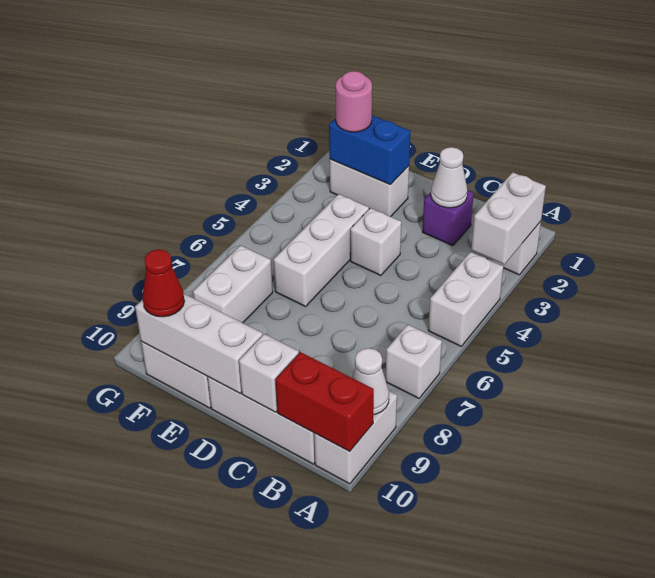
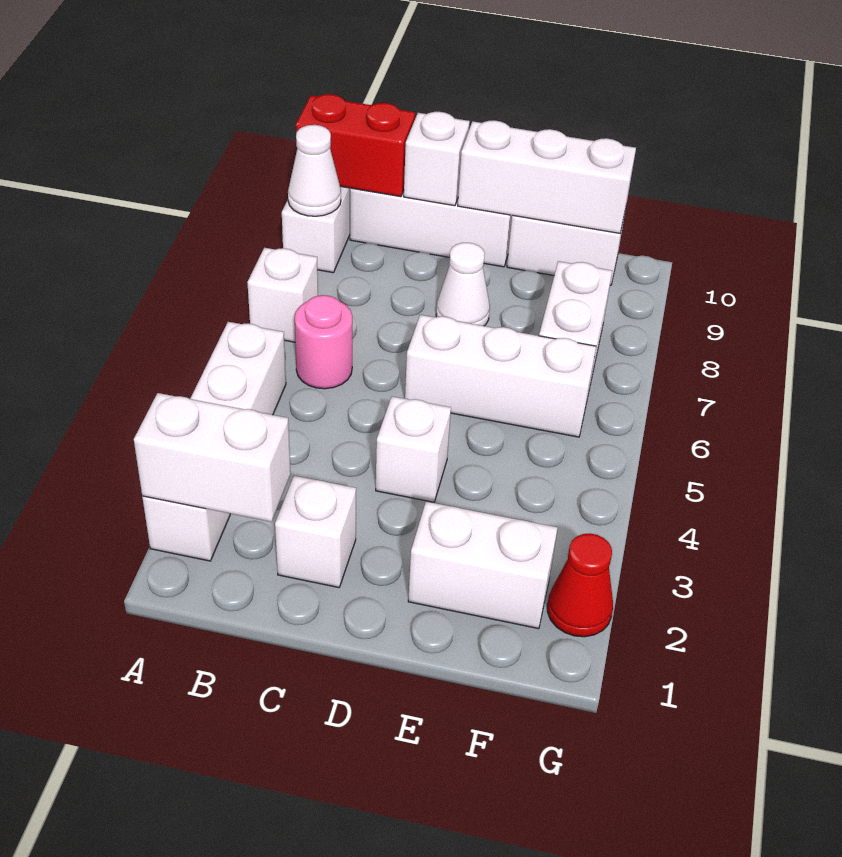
white brick A2:A3 level 2 -> white brick A2:B2 level 2
purple brick C2 level 1 -> white brick C2 level 1
white cone C2 level 2 -> white cone D8 level 1
blue brick E2:F2 level 2 -> none
white brick E4:E6 level 1 -> white brick D6:F6 level 1
pink round brick F2 level 3 -> pink round brick B6 level 1
red cone F10 level 3 -> red cone G2 level 1

